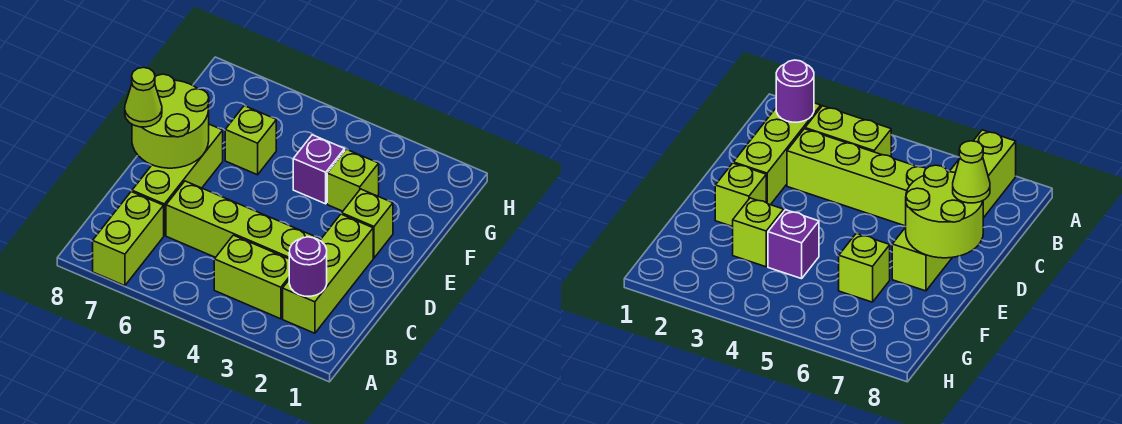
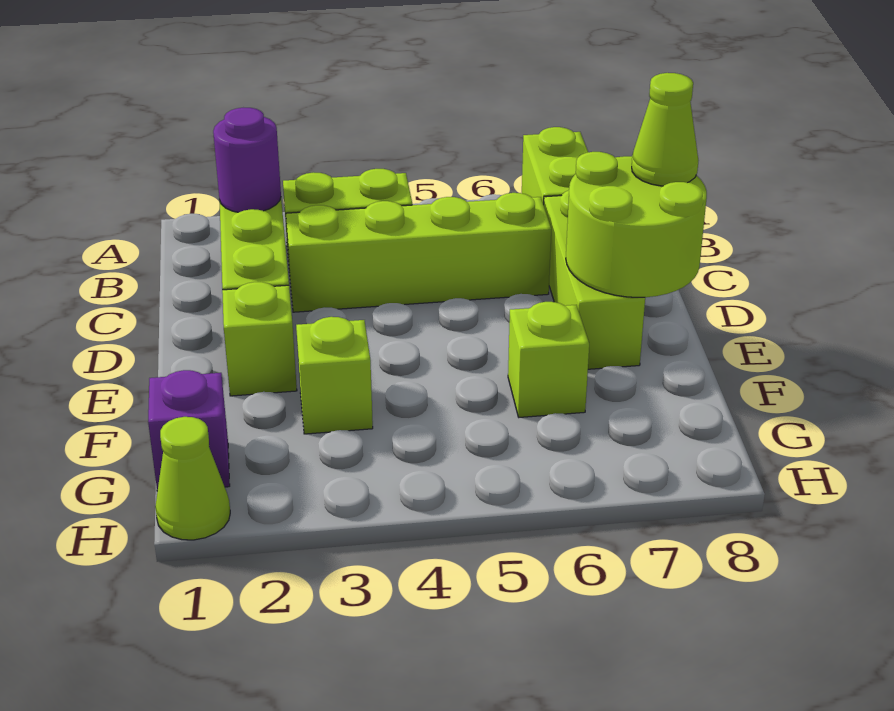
purple brick F4 level 1 -> purple brick G1 level 1
none -> lime cone H1 level 1

